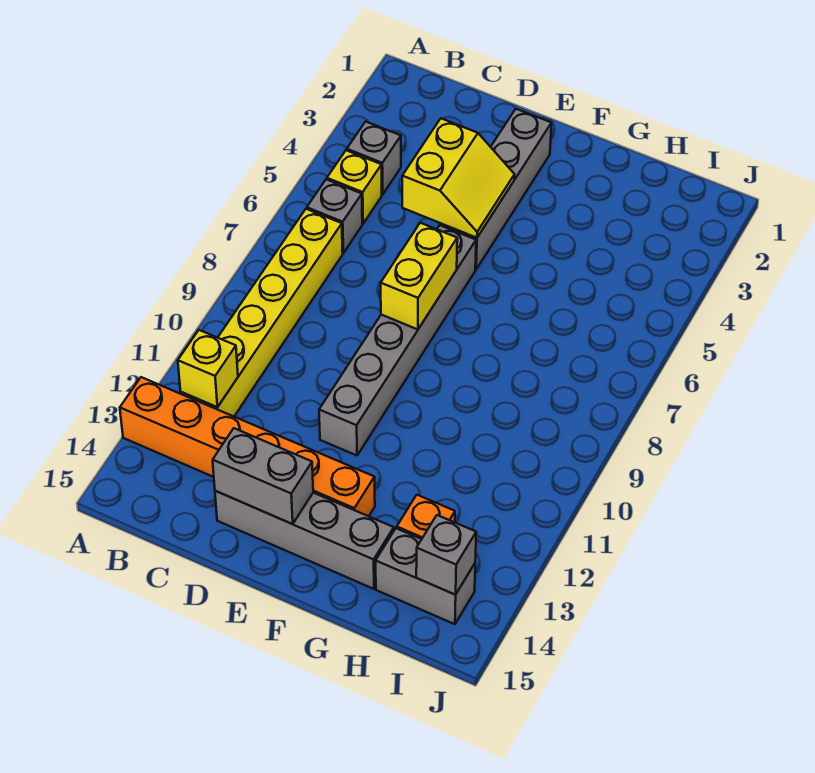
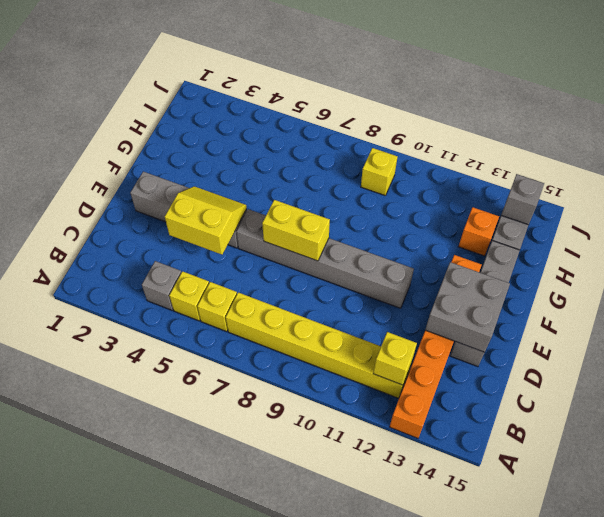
grey brick B6 level 1 -> yellow brick B6 level 1
grey brick D14:E14 level 2 -> grey brick D13:E14 level 2
none -> yellow brick I9 level 1

